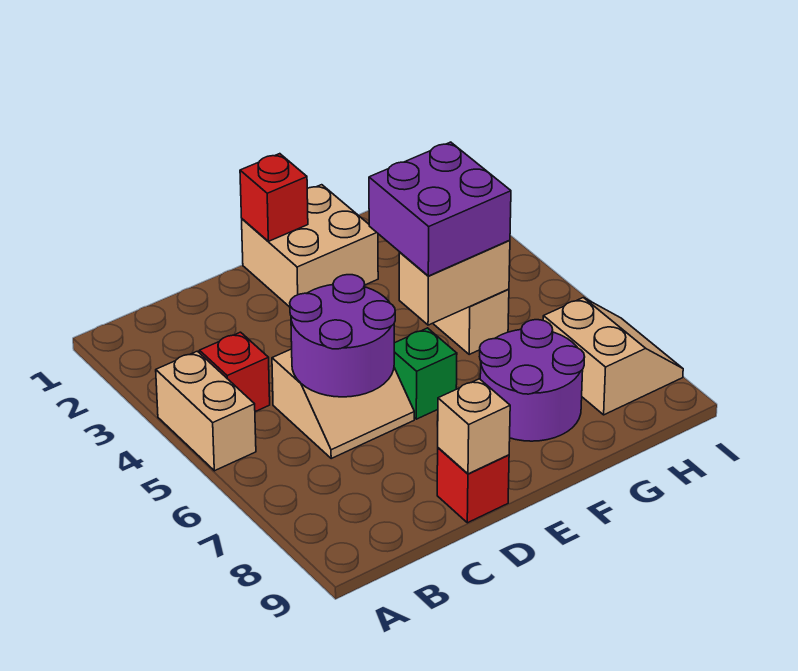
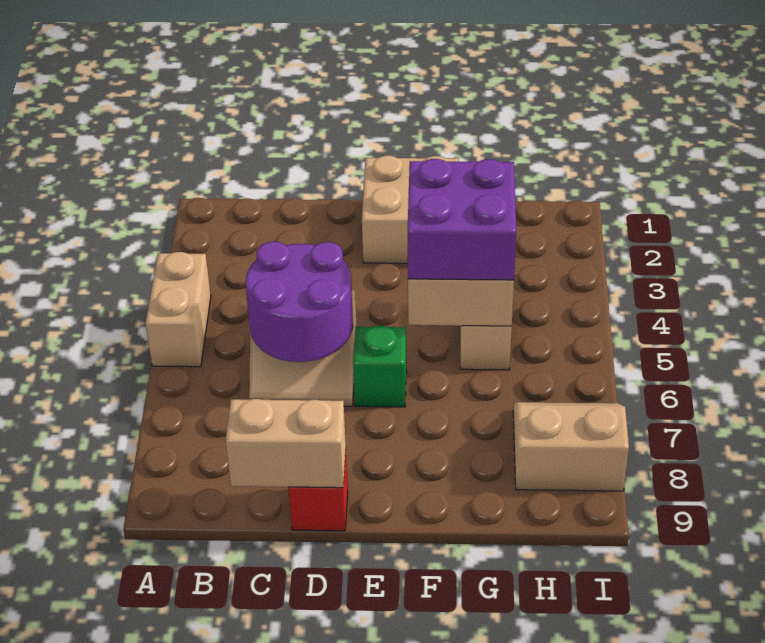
red brick B4 level 1 -> none
tan brick D9 level 2 -> tan brick C9:D9 level 2
red brick E1 level 2 -> none
purple round brick F7:G8 level 1 -> none
tan slope H7:I8 level 1 top H -> tan slope H7:I8 level 1 top 8

